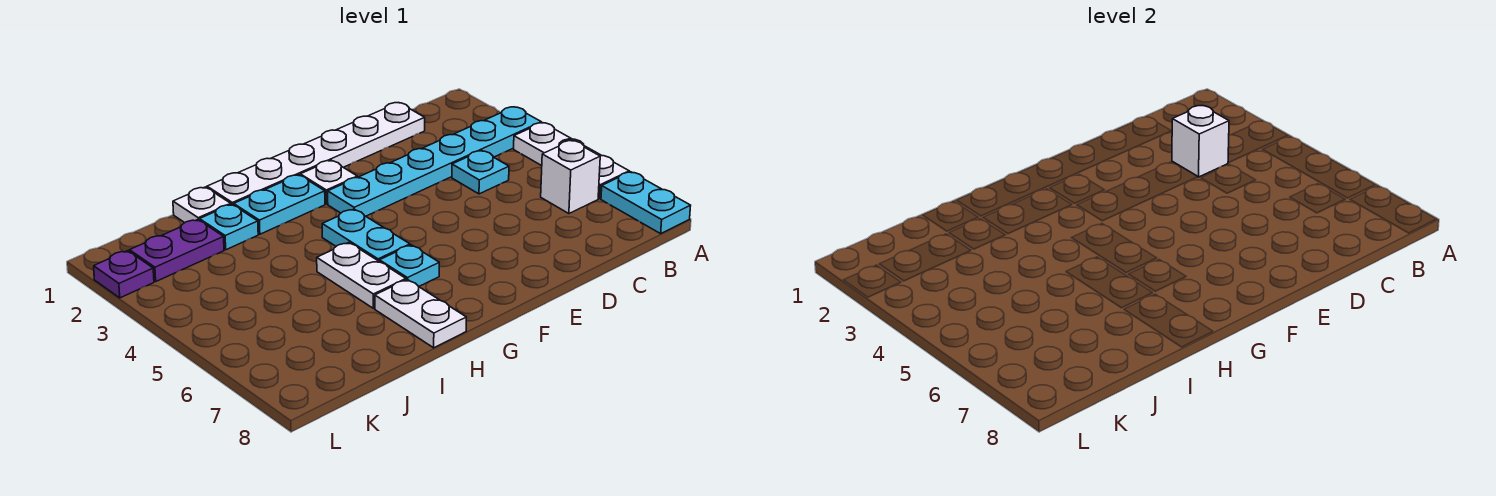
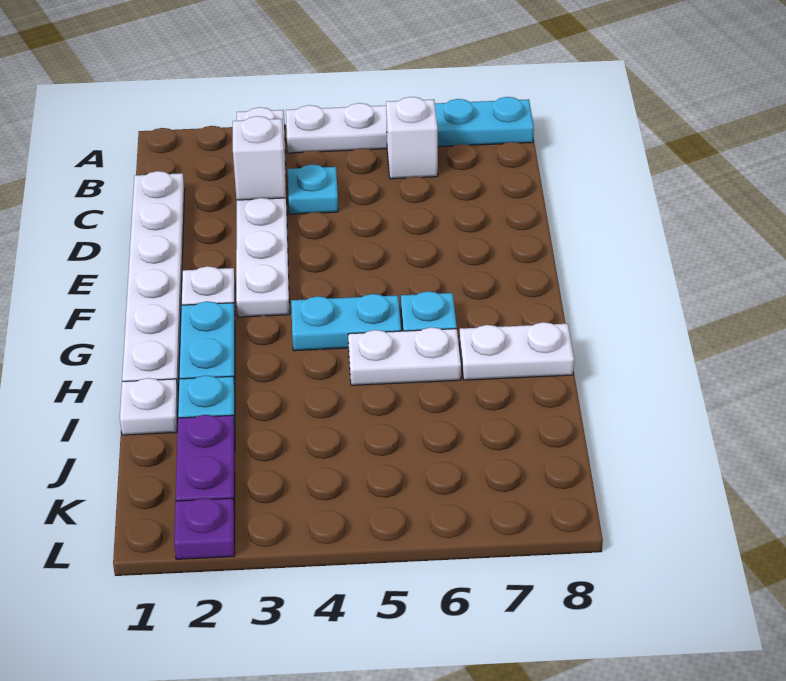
cyan plate A3:F3 level 1 -> white plate A3:F3 level 1

